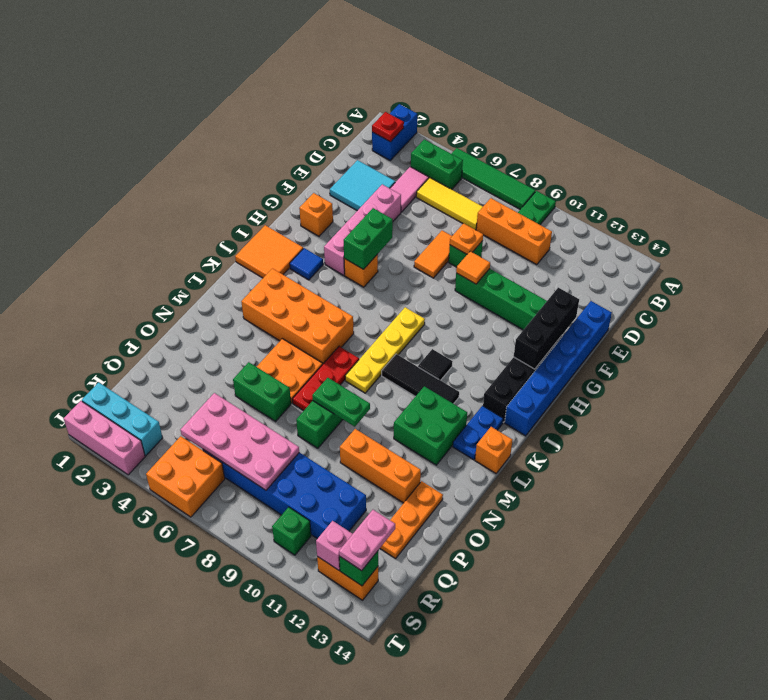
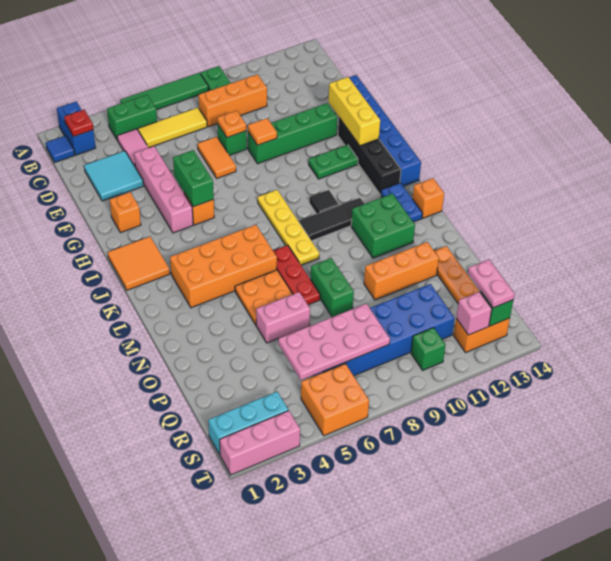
black brick F13:H13 level 2 -> yellow brick F13:H13 level 2
blue tile I3 level 1 -> blue tile B1 level 1
green plate N8:N9 level 2 -> green plate H11:H12 level 1
green brick O5:O6 level 1 -> pink brick O5:O6 level 1

